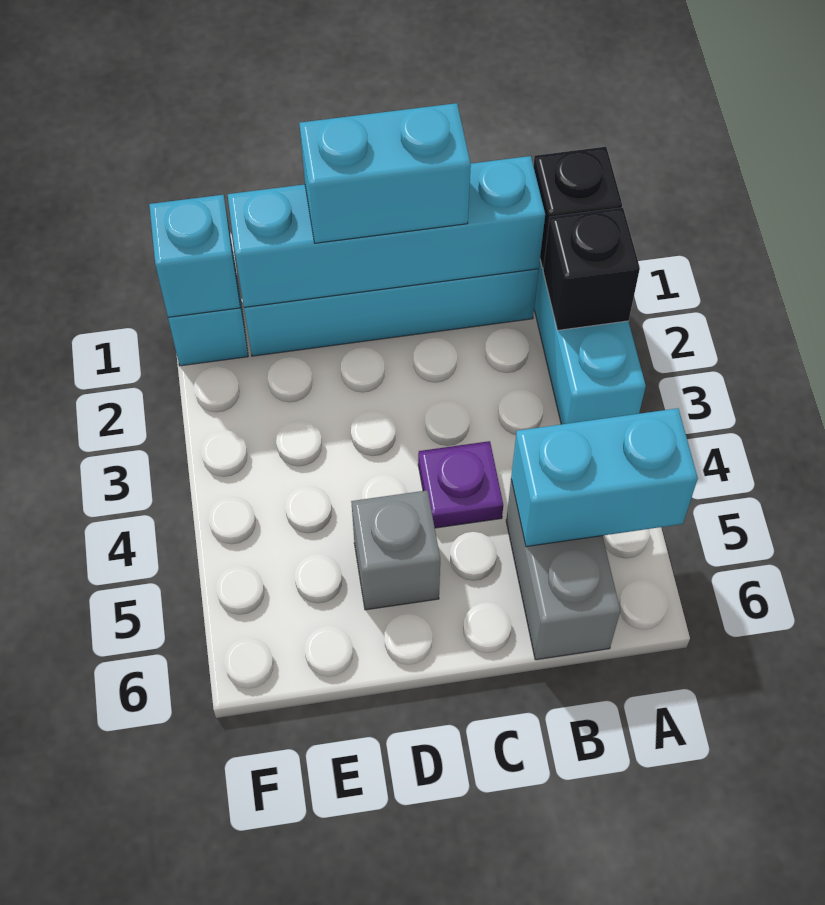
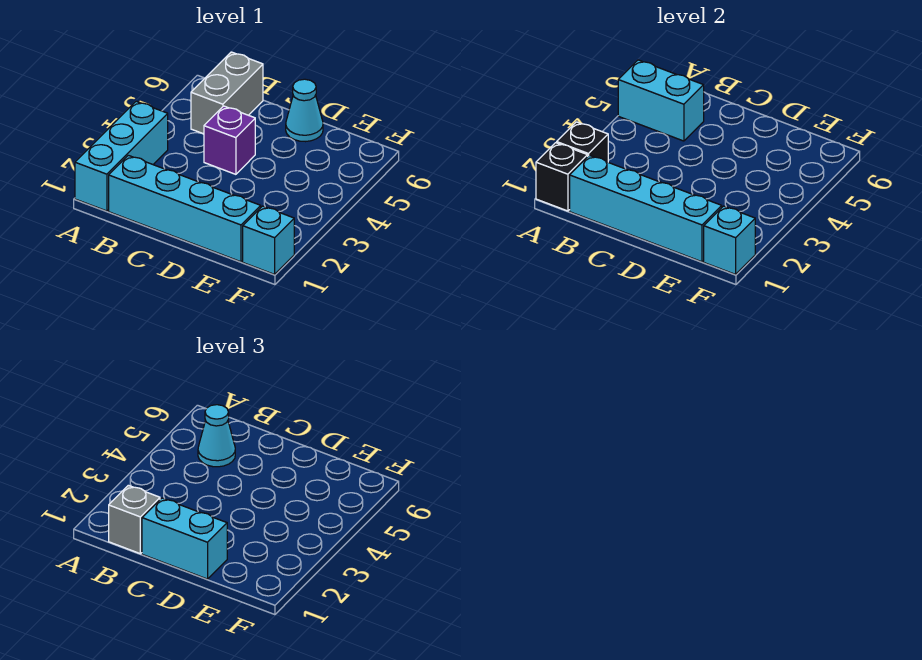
none -> cyan cone B5 level 3
purple plate C4 level 1 -> purple brick C4 level 1
grey brick D5 level 1 -> grey brick B1 level 3
none -> cyan cone D6 level 1

